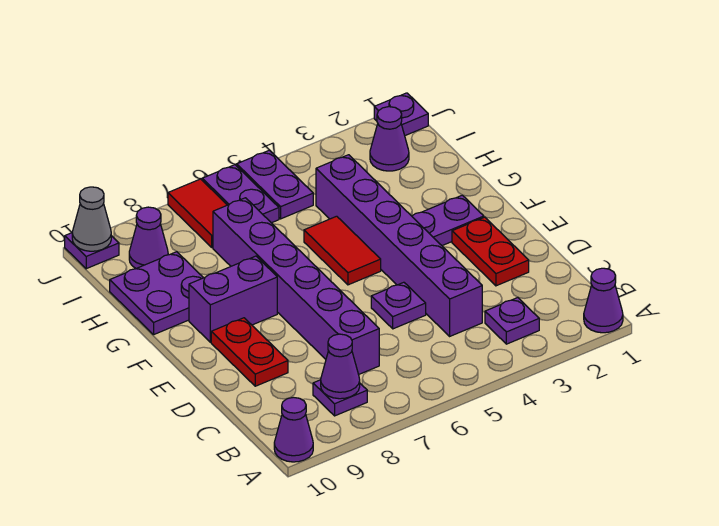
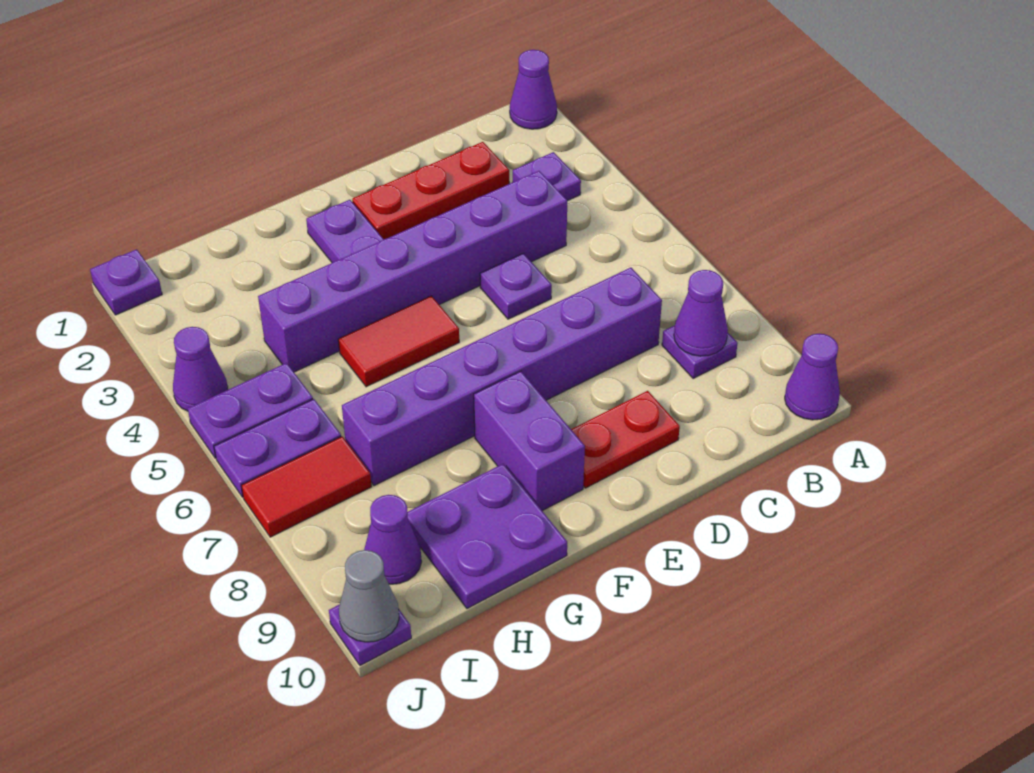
red plate D2:E2 level 1 -> red plate C2:E2 level 1
purple cone I2 level 1 -> purple cone J4 level 1

